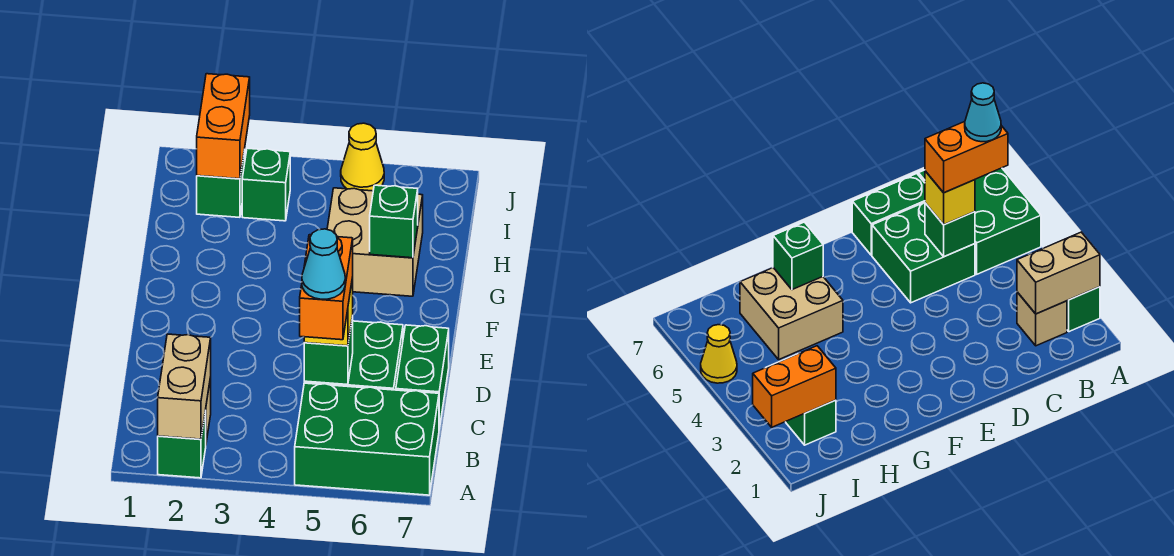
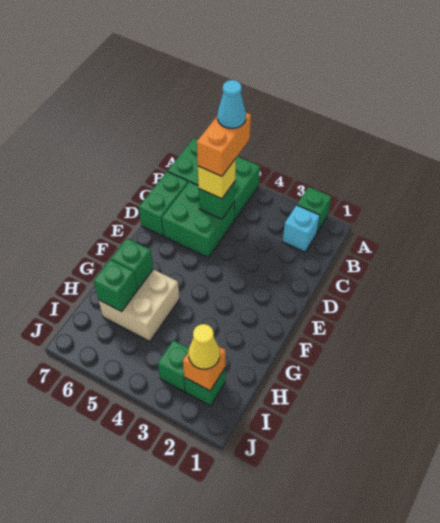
tan brick A2:B2 level 2 -> none
tan brick B2 level 1 -> cyan brick B2 level 1
none -> green brick H6 level 2
orange brick I2:J2 level 2 -> orange brick I2 level 2
yellow cone J5 level 1 -> yellow cone I2 level 3

